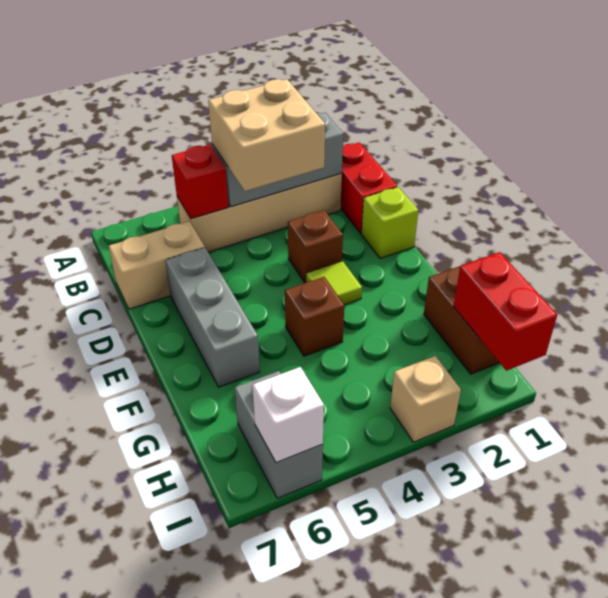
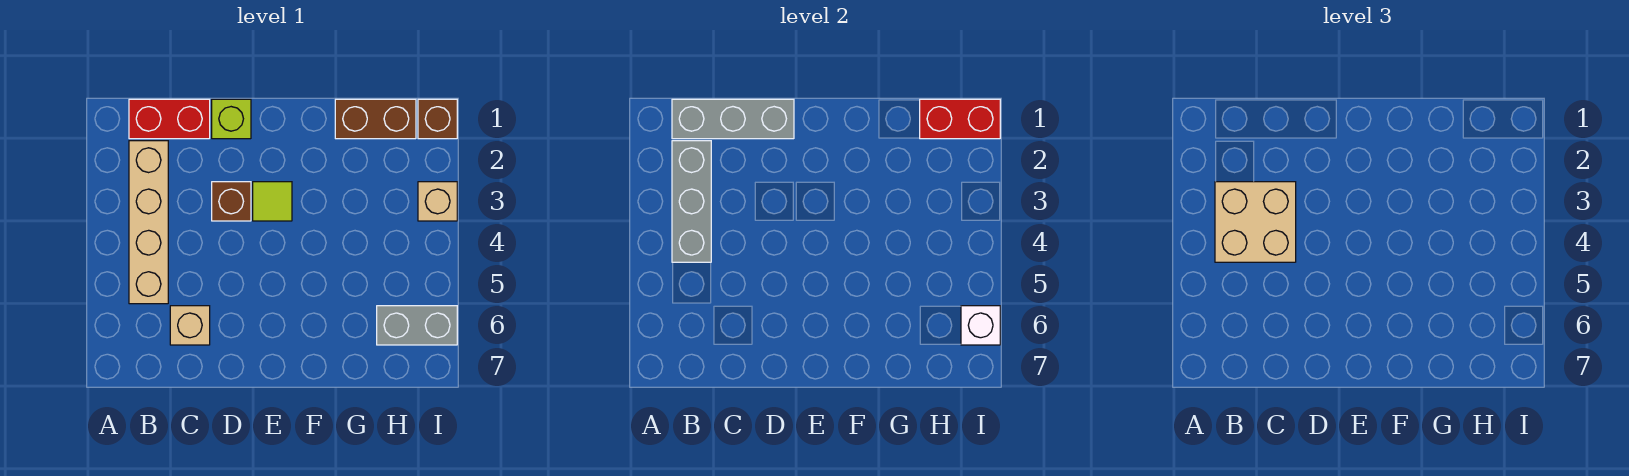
red brick B5 level 2 -> none
tan brick C6:C7 level 1 -> tan brick C6 level 1
grey brick D6:F6 level 1 -> grey brick B1:D1 level 2
brown brick F4 level 1 -> brown brick I1 level 1

